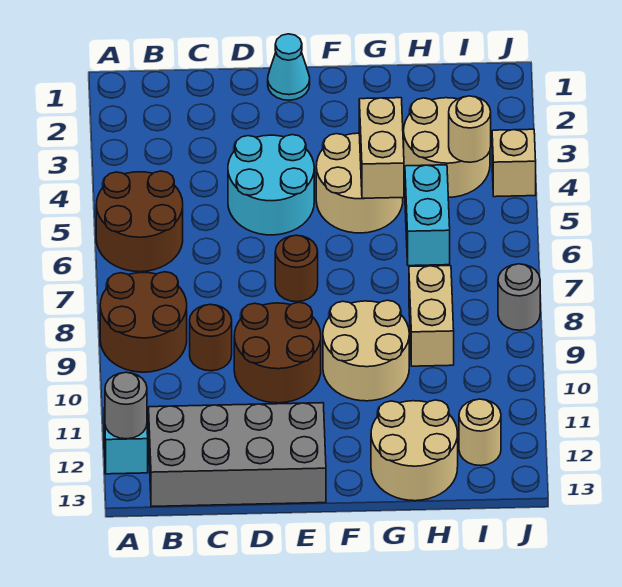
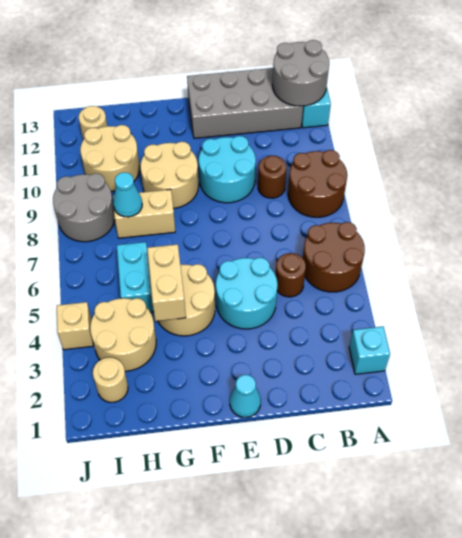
none -> cyan brick A2 level 1
grey round brick A12 level 2 -> grey round brick A12:B13 level 2
brown round brick D9:E10 level 1 -> cyan round brick D9:E10 level 1
brown round brick E7 level 1 -> brown round brick C5 level 1
tan round brick G12:H13 level 1 -> tan round brick H10:I11 level 1
tan brick H8:H9 level 1 -> tan brick G8:H8 level 1
none -> cyan cone H8 level 2
tan round brick I4 level 2 -> tan round brick I2 level 1
grey round brick J8 level 1 -> grey round brick I8:J9 level 1

